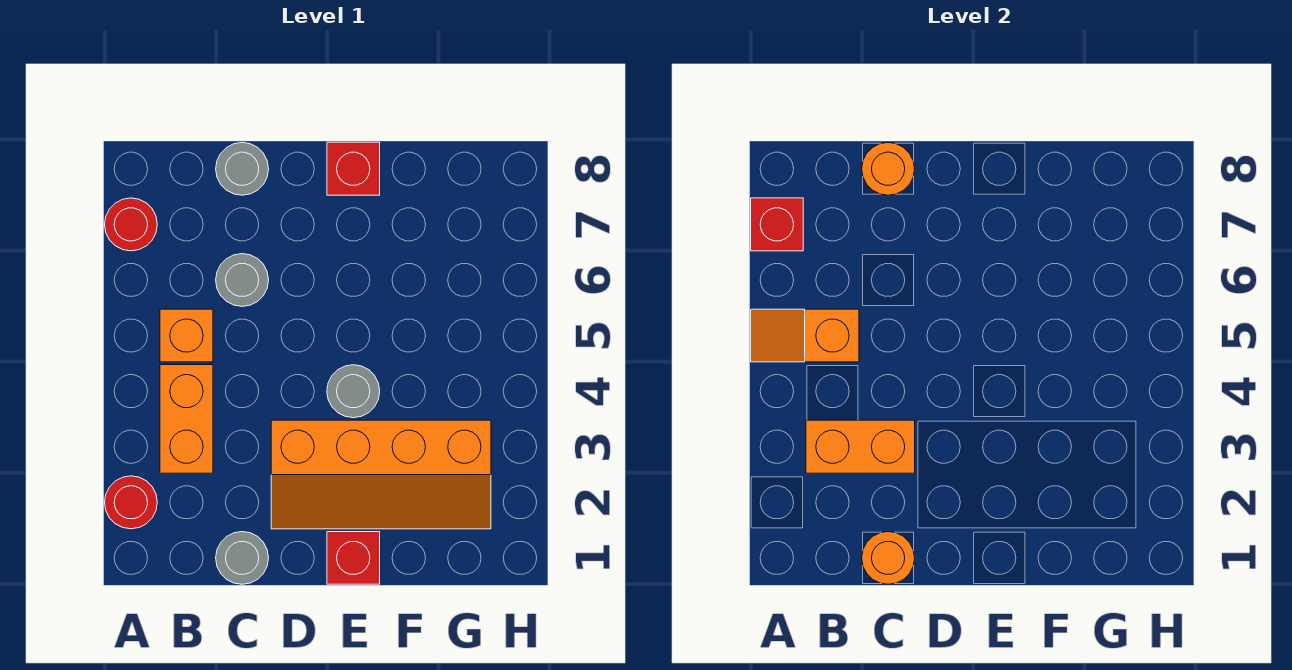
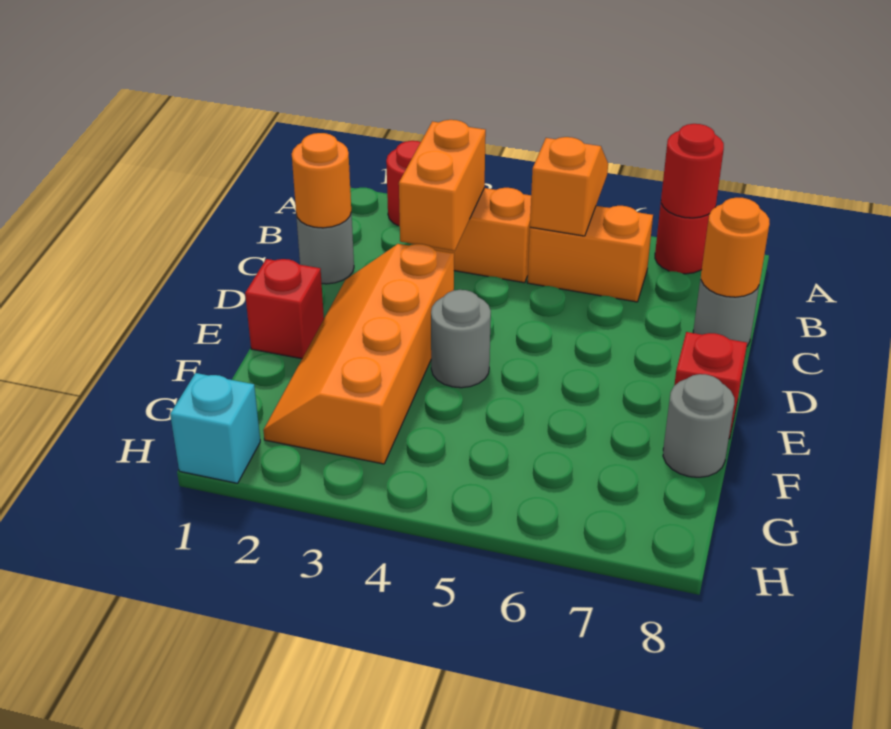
red brick A7 level 2 -> red round brick A7 level 2
orange brick B5 level 1 -> orange brick B5:B6 level 1
grey round brick C6 level 1 -> grey round brick F8 level 1
none -> cyan brick H1 level 1

